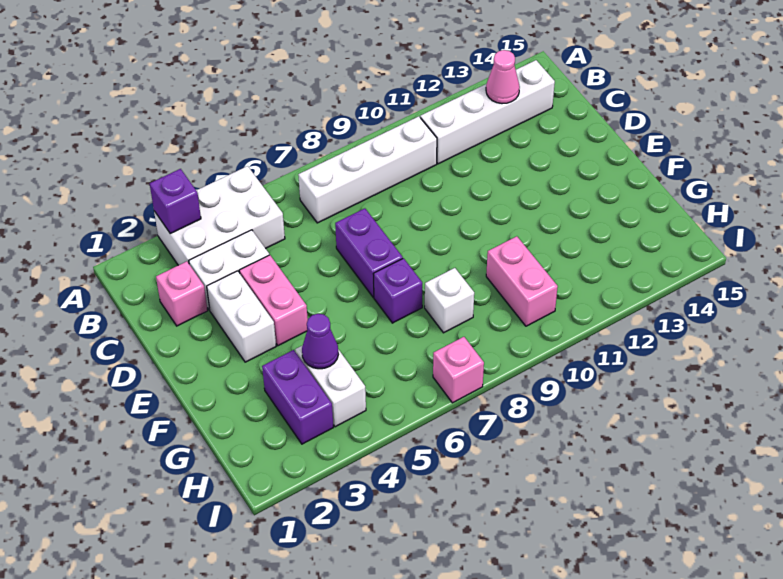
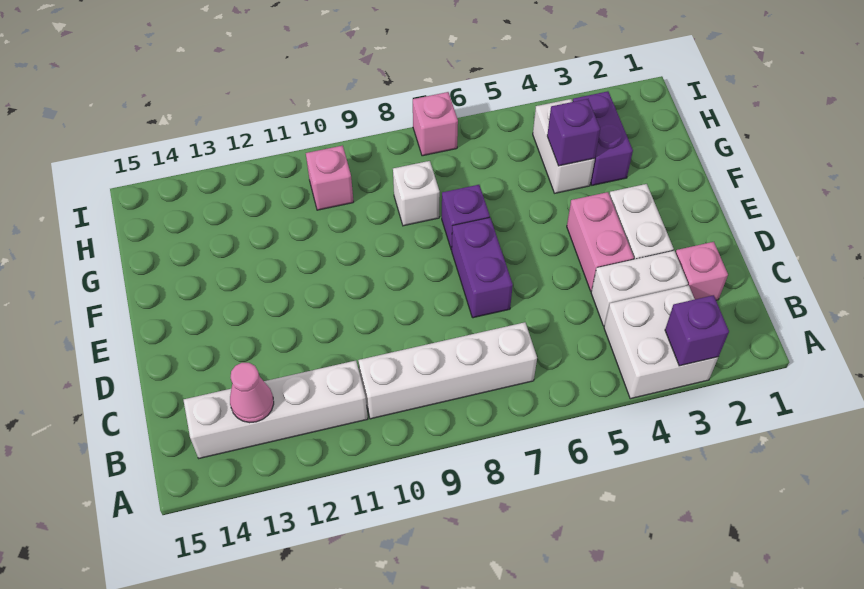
white brick A3:B5 level 1 -> white brick A3:B4 level 1
purple cone G4 level 2 -> purple brick G4 level 2
pink brick G10:H10 level 1 -> pink brick H10 level 1

